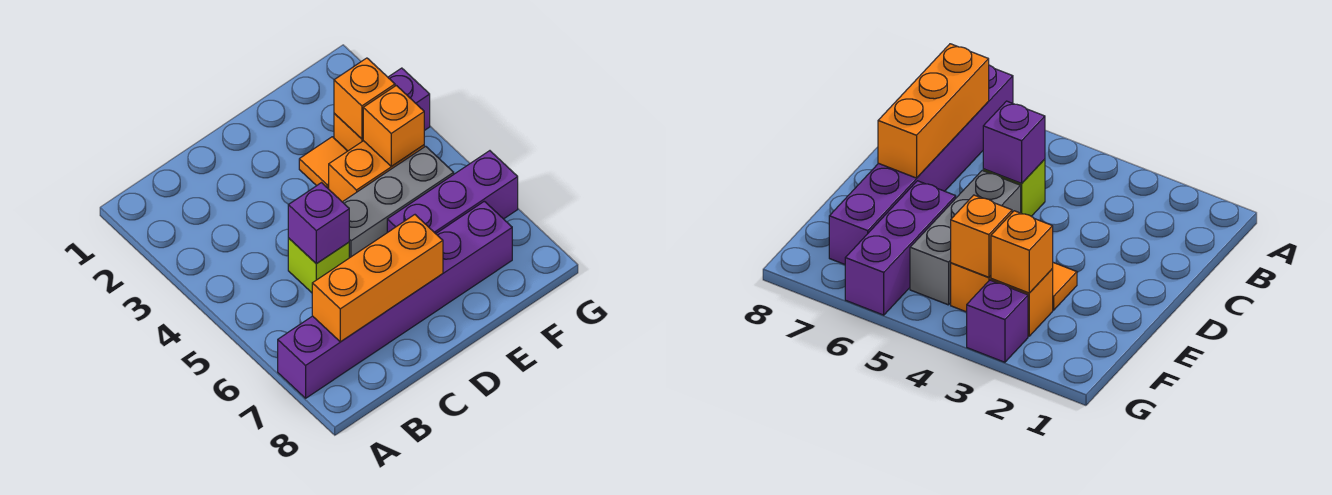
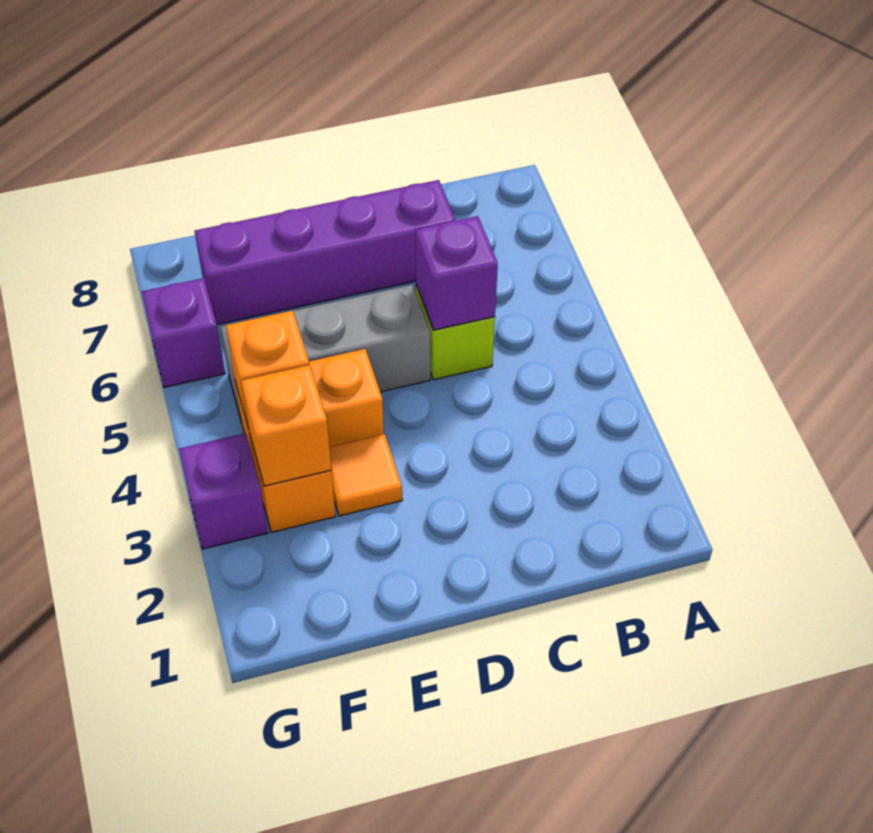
purple brick A7:F7 level 1 -> purple brick C7:F7 level 1
orange brick B7:D7 level 2 -> none
purple brick E6:G6 level 1 -> purple brick G6 level 1

